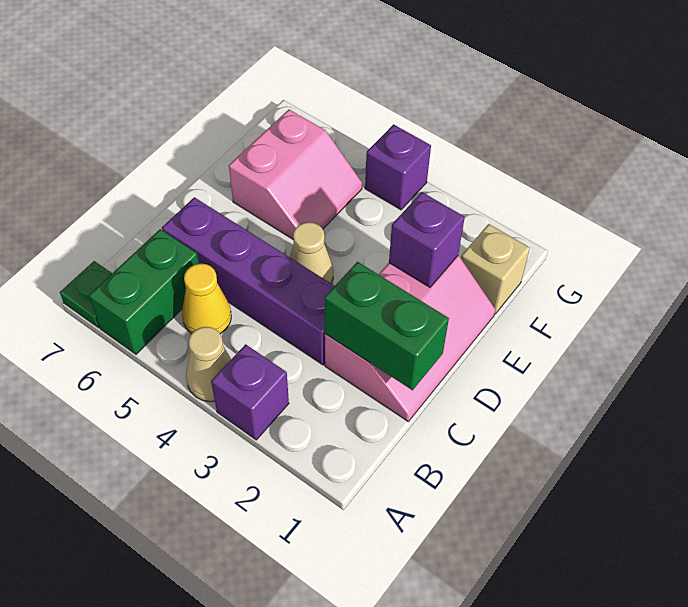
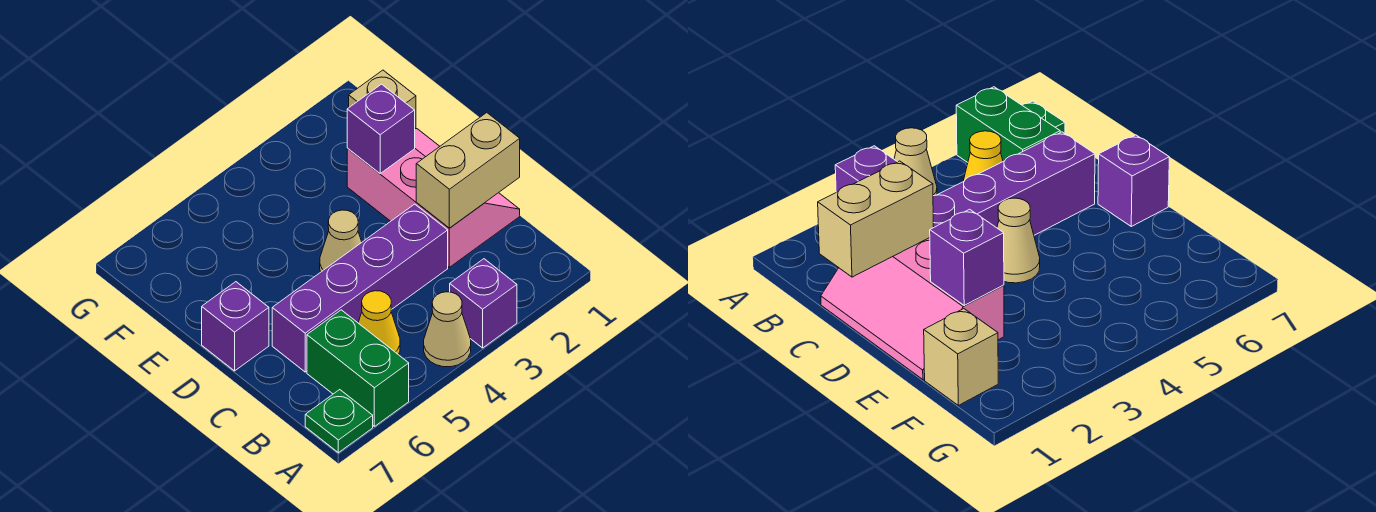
green brick C1:C2 level 2 -> tan brick C1:C2 level 2
pink slope E5:F6 level 1 top 6 -> none
purple brick G4 level 1 -> purple brick D7 level 1

